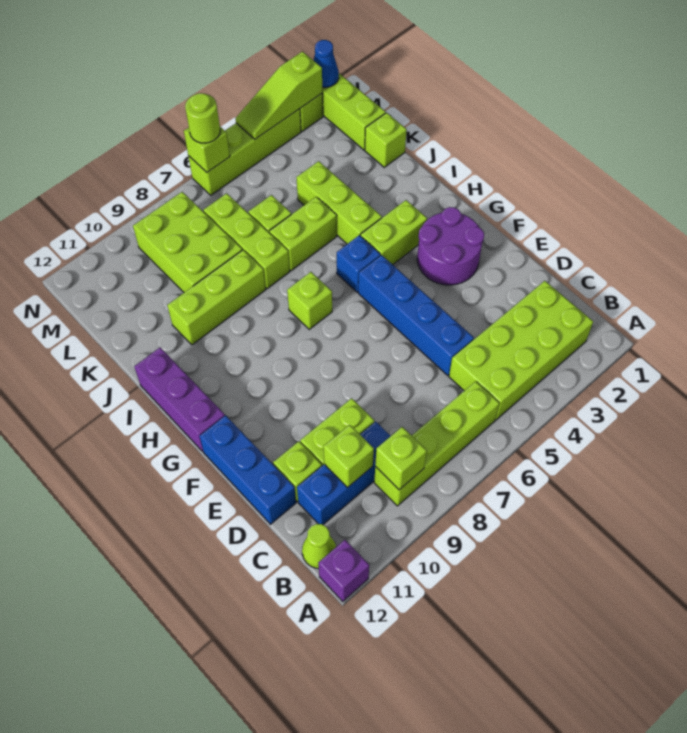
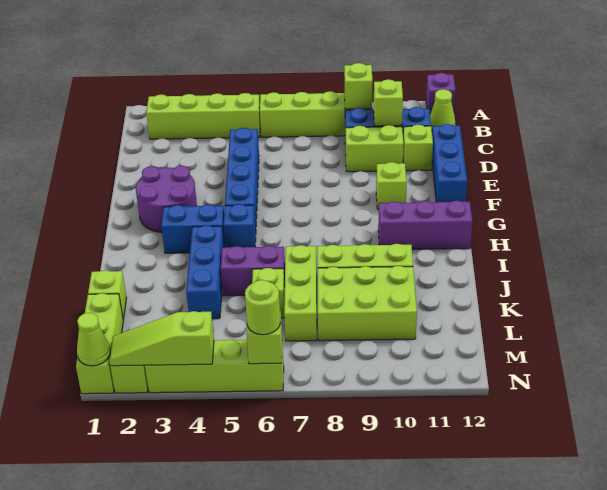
lime brick B2:C5 level 1 -> lime brick B2:B5 level 1
purple brick G12:I12 level 1 -> purple brick H10:H12 level 1
lime brick H3:H4 level 1 -> blue brick H3:H4 level 1
lime brick H7 level 1 -> lime brick F10 level 1
lime brick I4:K4 level 1 -> blue brick I4:K4 level 1
lime brick J5:J6 level 1 -> purple brick J5:J6 level 1
lime brick K8:M9 level 1 -> lime brick K8:L10 level 1
blue cone N1 level 2 -> lime cone N1 level 2
lime slope N2:N4 level 2 top 2 -> lime slope N2:N4 level 2 top 4

